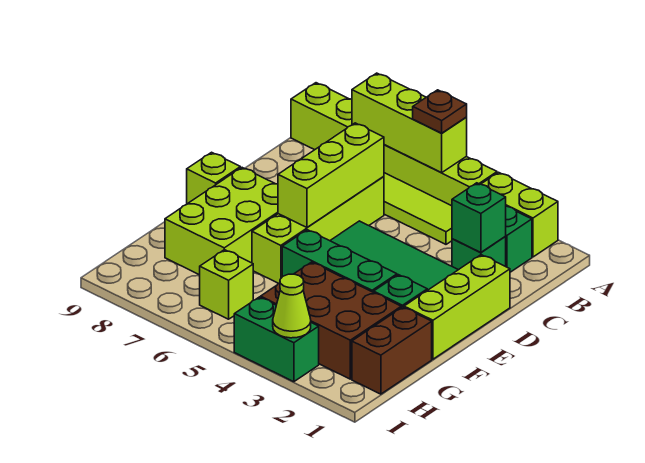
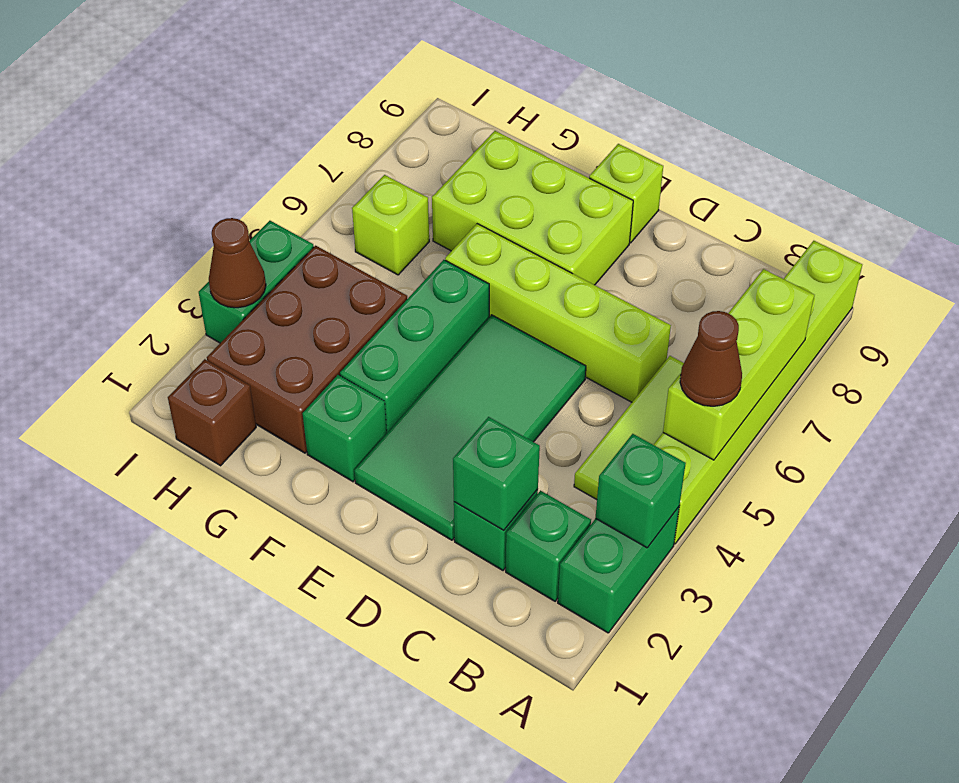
lime brick A2:A3 level 1 -> green brick A2:A3 level 1
none -> green brick A3 level 2
brown plate A5 level 3 -> brown cone A5 level 3
lime brick C6:E6 level 2 -> none
lime brick D1:F1 level 1 -> none
brown brick G1:H1 level 1 -> brown brick H1 level 1
lime cone I3 level 2 -> brown cone I3 level 2

